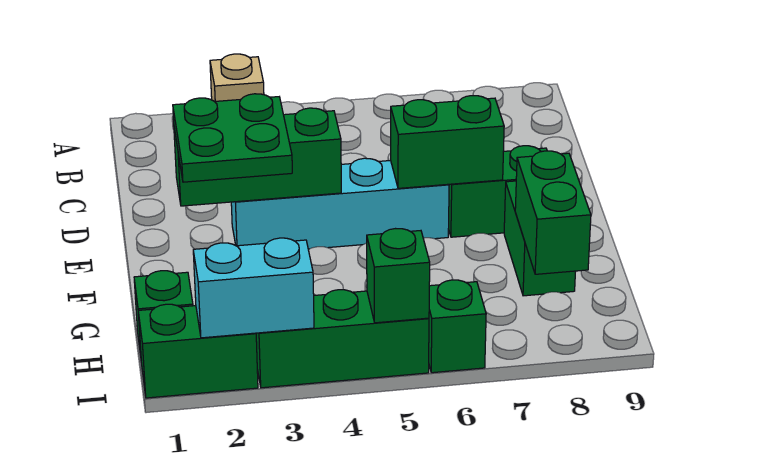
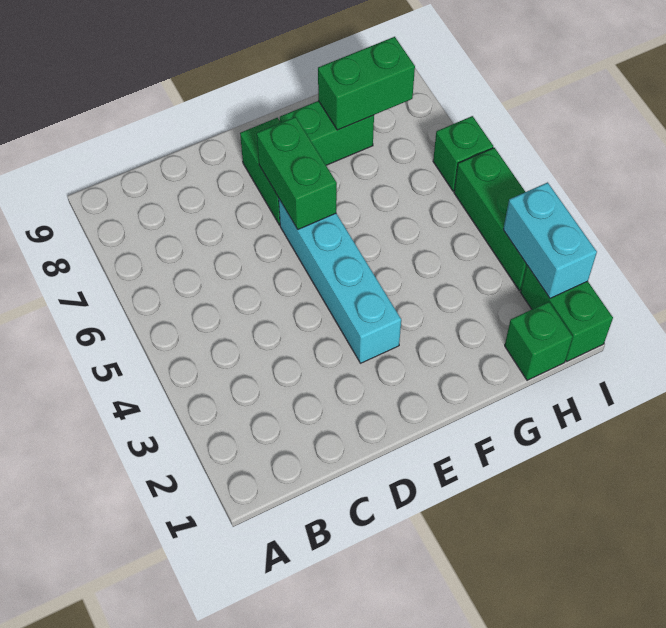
tan brick A3 level 1 -> none
green brick E2:E4 level 2 -> none
green plate E2:F3 level 3 -> none
green brick I5 level 2 -> none

